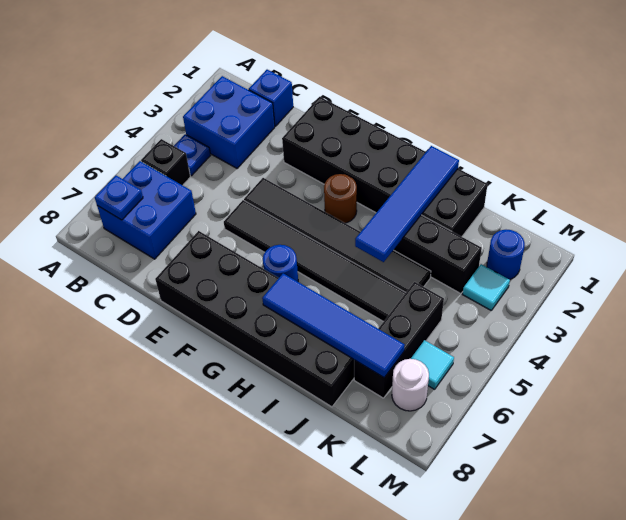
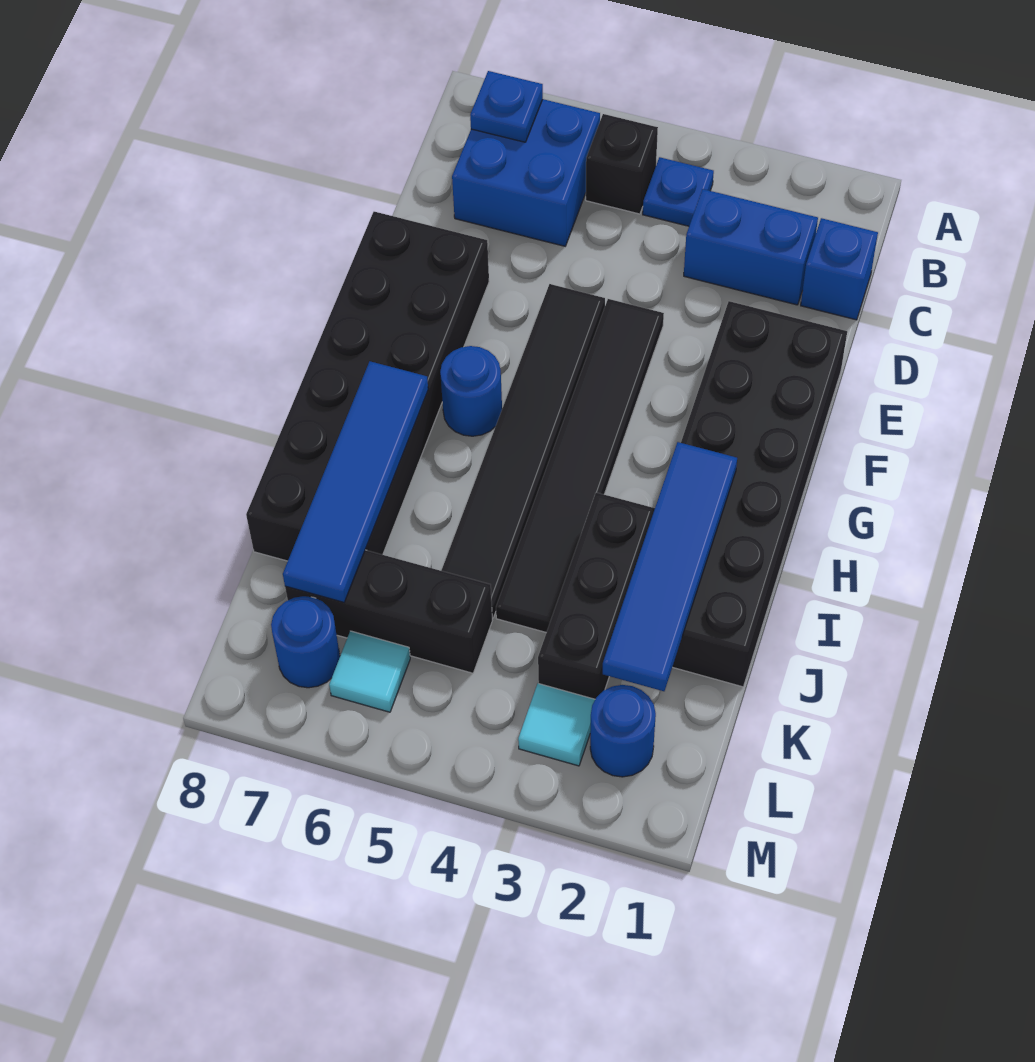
blue brick B2:C3 level 1 -> blue brick C2:C3 level 1
brown round brick G3 level 1 -> none
blue tile I1:I4 level 2 -> blue tile H2:K2 level 2
white round brick L7 level 1 -> blue round brick L7 level 1

